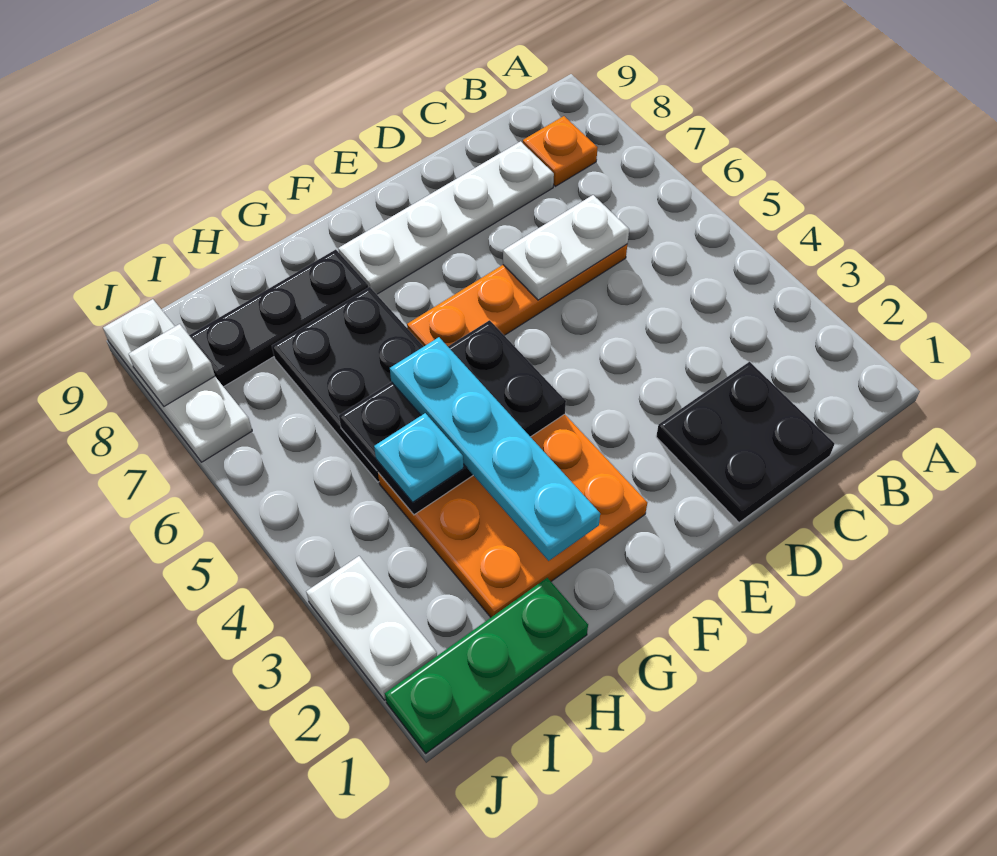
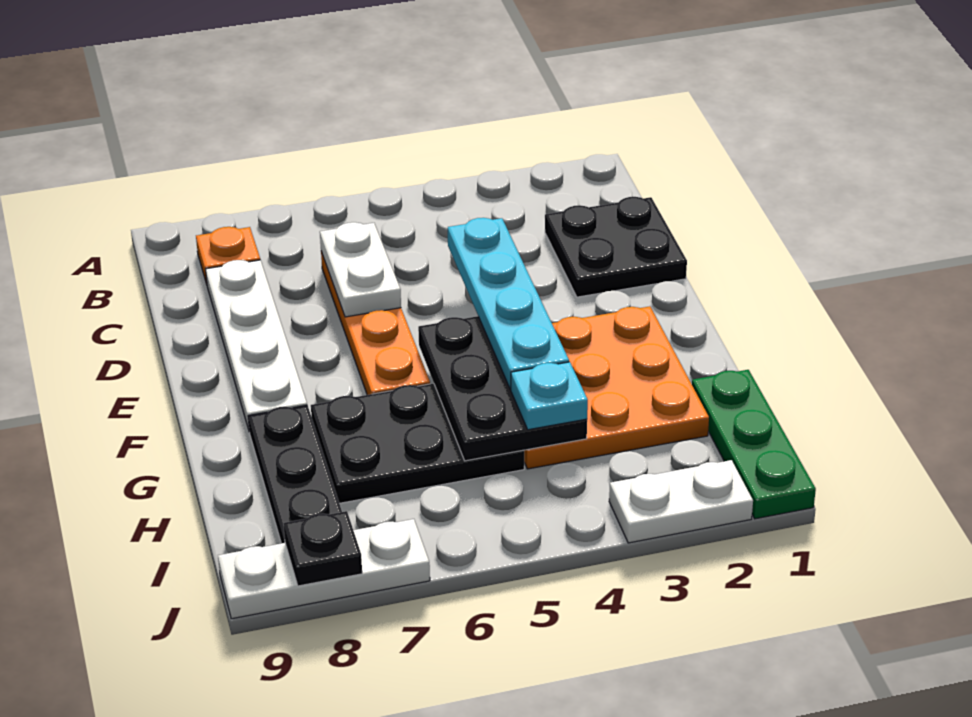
cyan plate G2:G5 level 3 -> cyan plate D4:G4 level 3
white plate J8 level 2 -> black plate J8 level 2

